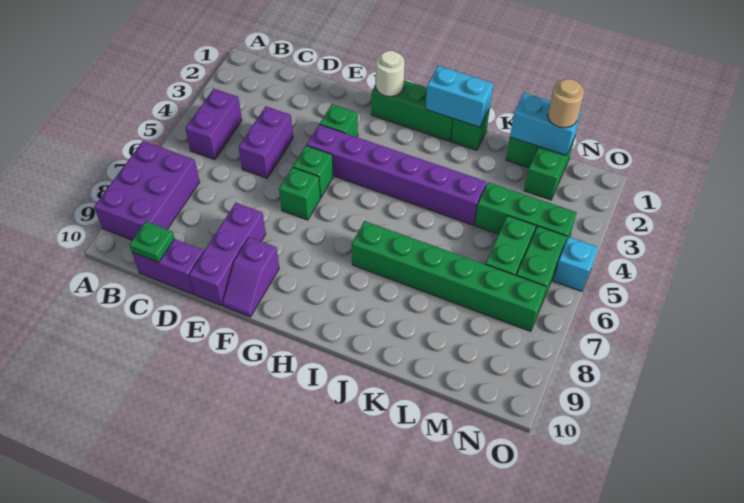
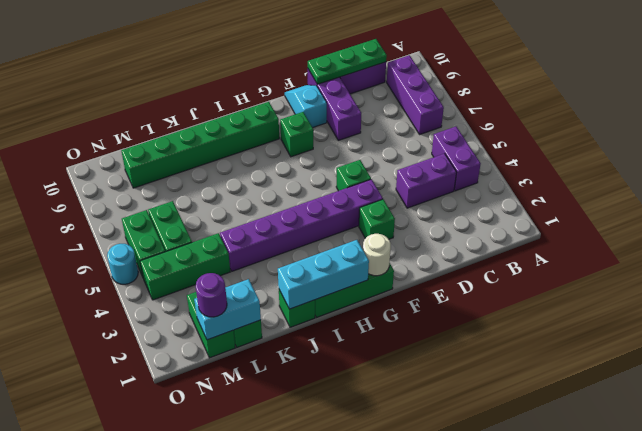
purple brick A7:B9 level 1 -> purple brick B7:B9 level 1
green plate C10 level 2 -> green plate C10:E10 level 2
purple brick D4:D5 level 1 -> purple brick C4:D4 level 1
green brick F6 level 1 -> green brick G8 level 1
purple slope F9:F10 level 1 top 9 -> cyan slope F9:F10 level 1 top 9
cyan brick I1:J1 level 2 -> cyan brick H1:J1 level 2
green brick I7:N7 level 1 -> green brick H9:M9 level 1
tan round brick M1 level 3 -> purple round brick M1 level 3
cyan brick O5 level 1 -> cyan round brick O5 level 1

